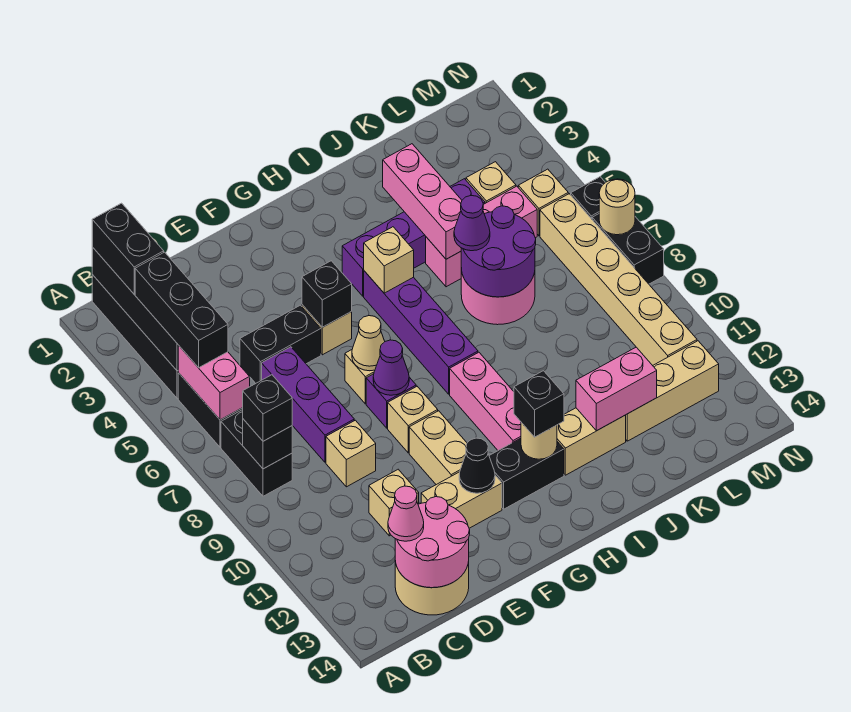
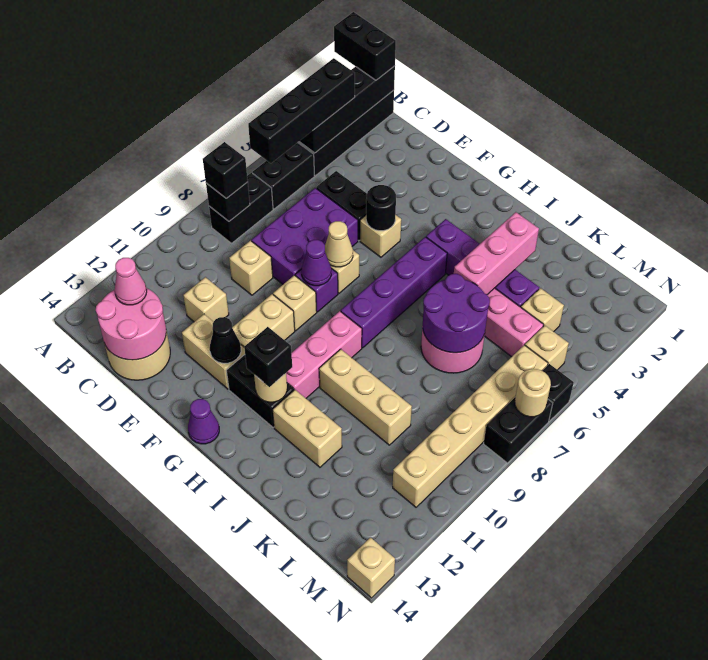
black brick B1:B2 level 3 -> black brick A1:B1 level 3
black brick B3:B5 level 3 -> black brick B3:B6 level 3
pink brick B5:B6 level 2 -> none
purple brick D6:D8 level 1 -> purple brick D6:E8 level 1
black brick F5 level 2 -> black round brick F5 level 2
tan brick H5 level 2 -> tan brick N14 level 1
purple cone J6 level 3 -> purple cone G14 level 1
pink brick J12:K12 level 2 -> none
tan brick K12:M12 level 1 -> tan brick I10:K10 level 1

